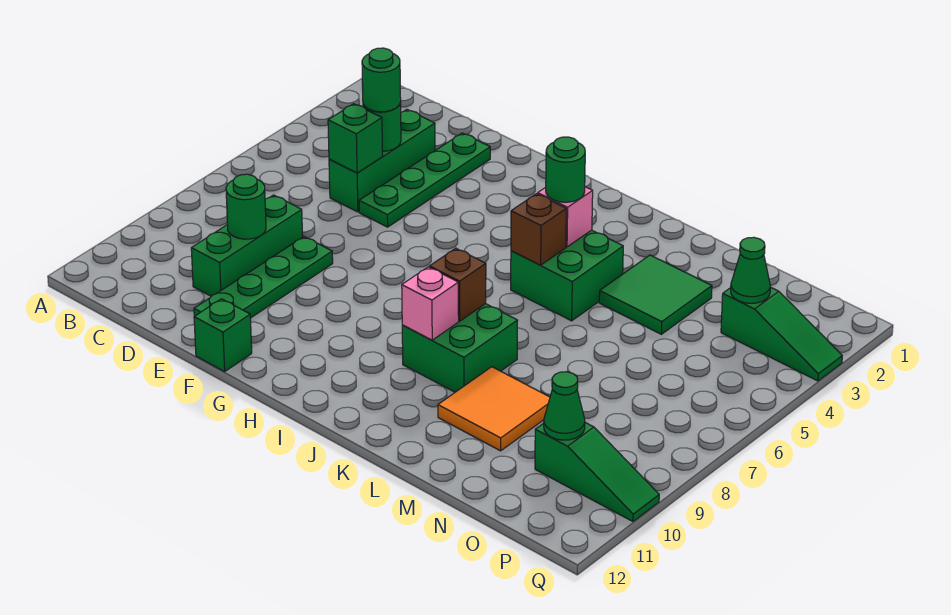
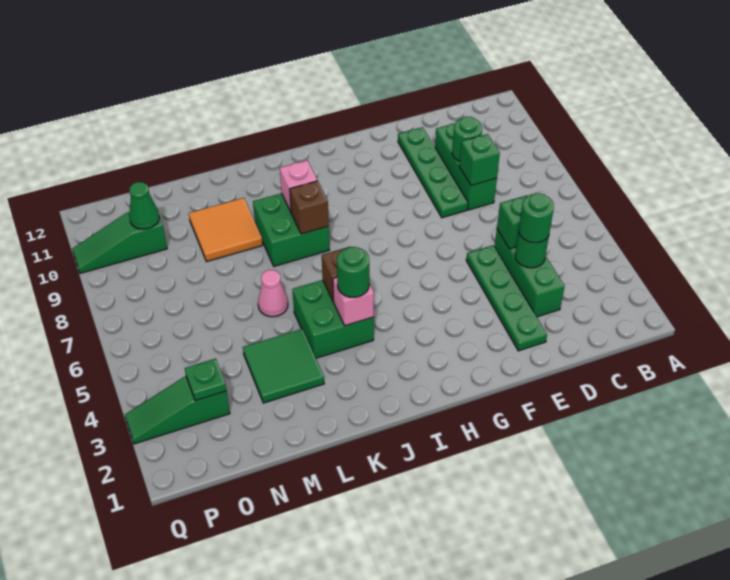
green brick F12 level 1 -> green brick D8 level 2
none -> pink cone L6 level 1
green cone O3 level 2 -> green plate O3 level 2

